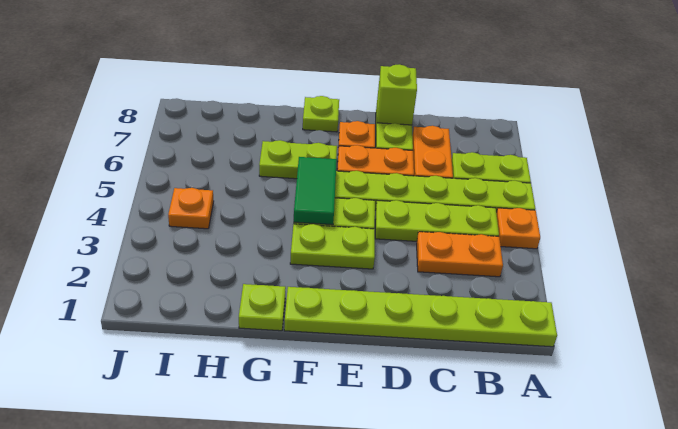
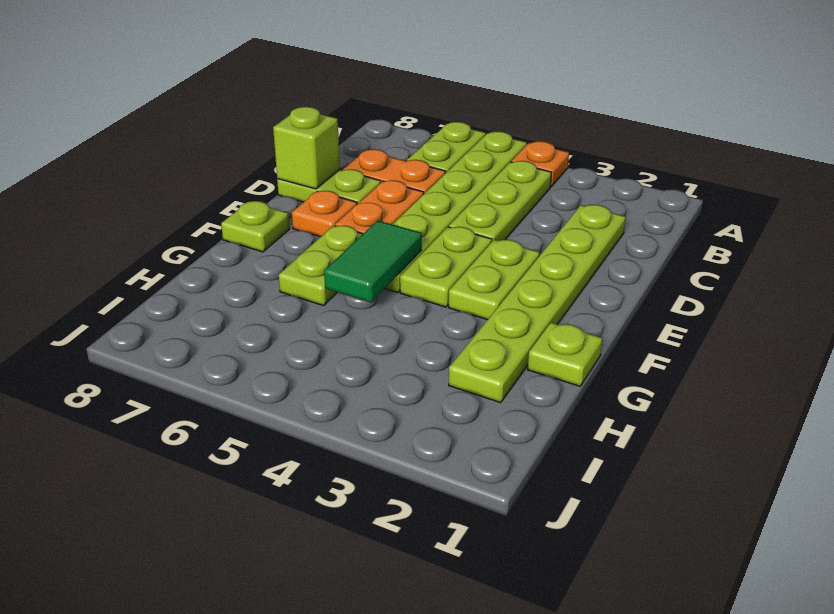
lime plate A1:F1 level 1 -> lime plate C2:H2 level 1
orange plate B3:C3 level 1 -> none
green tile F4:F5 level 2 -> green tile F5:G5 level 2
orange plate I4 level 1 -> none

